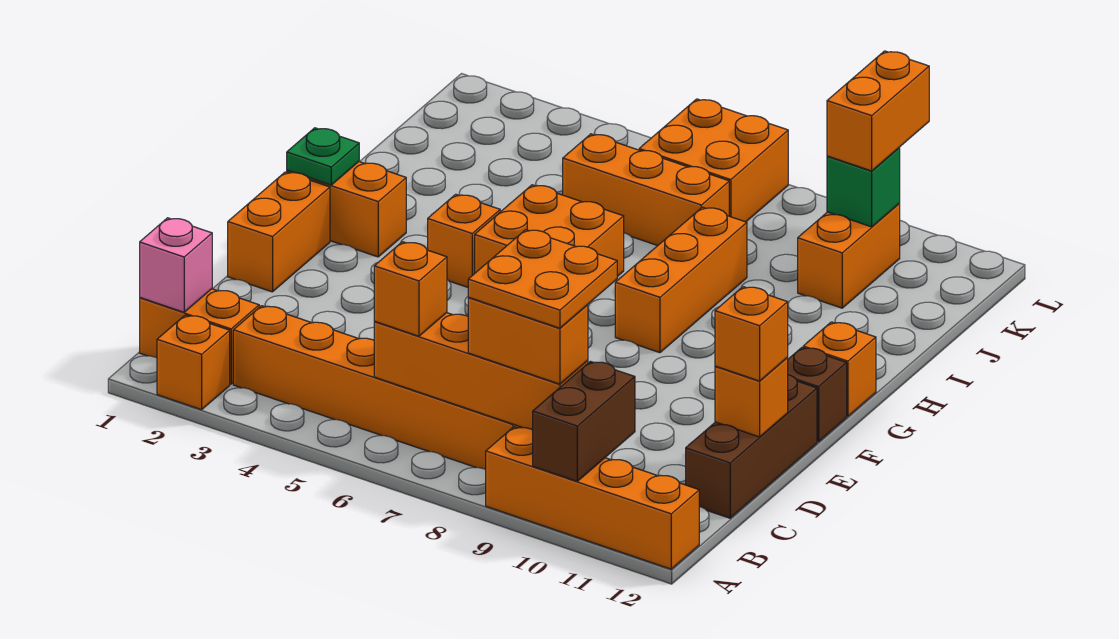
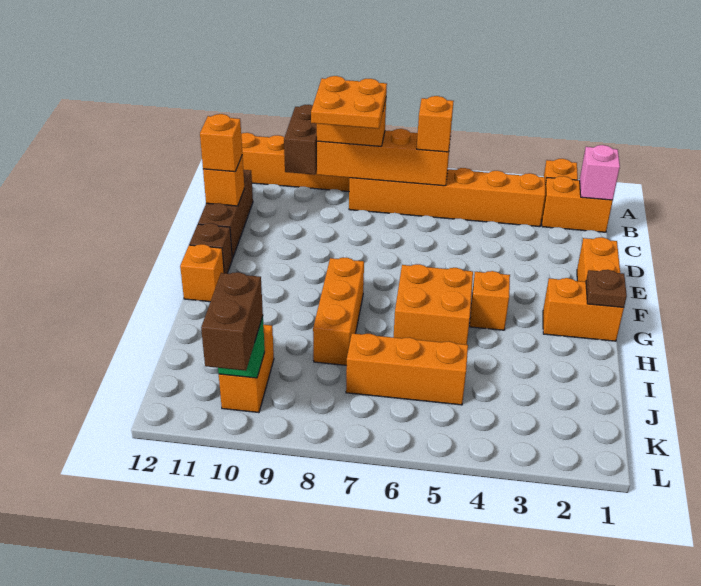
green plate G1 level 2 -> brown plate G1 level 2
orange brick K6:L7 level 1 -> none
orange brick K10:L10 level 3 -> brown brick K10:L10 level 3

